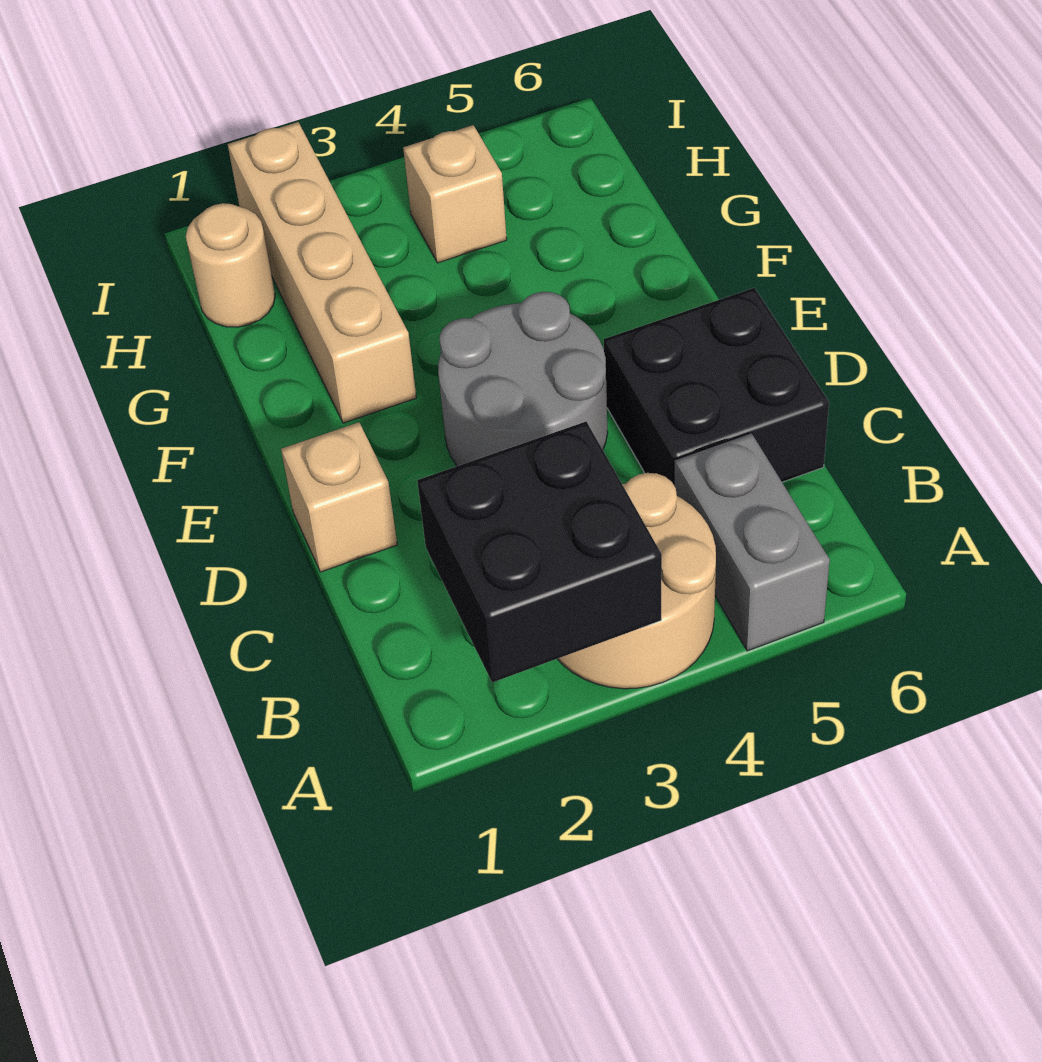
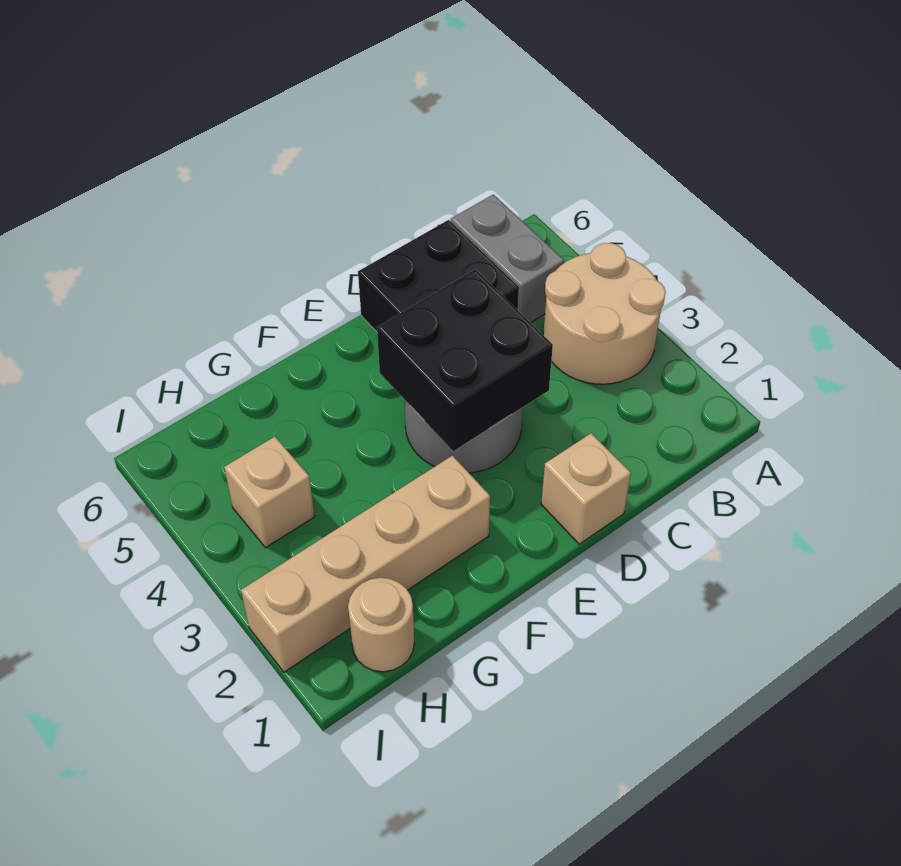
black brick A2:B3 level 2 -> black brick D3:E4 level 2
grey brick A5:B5 level 1 -> grey brick B5:B6 level 1

